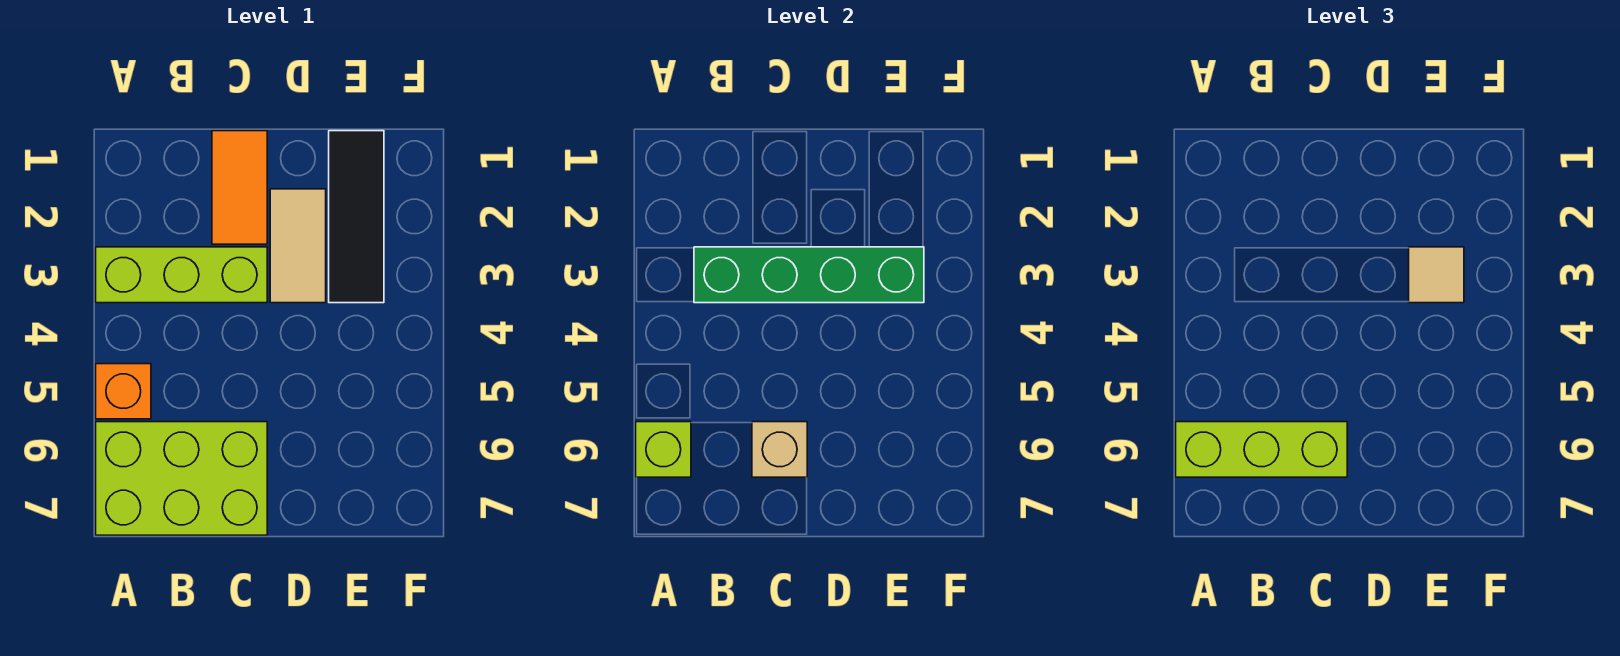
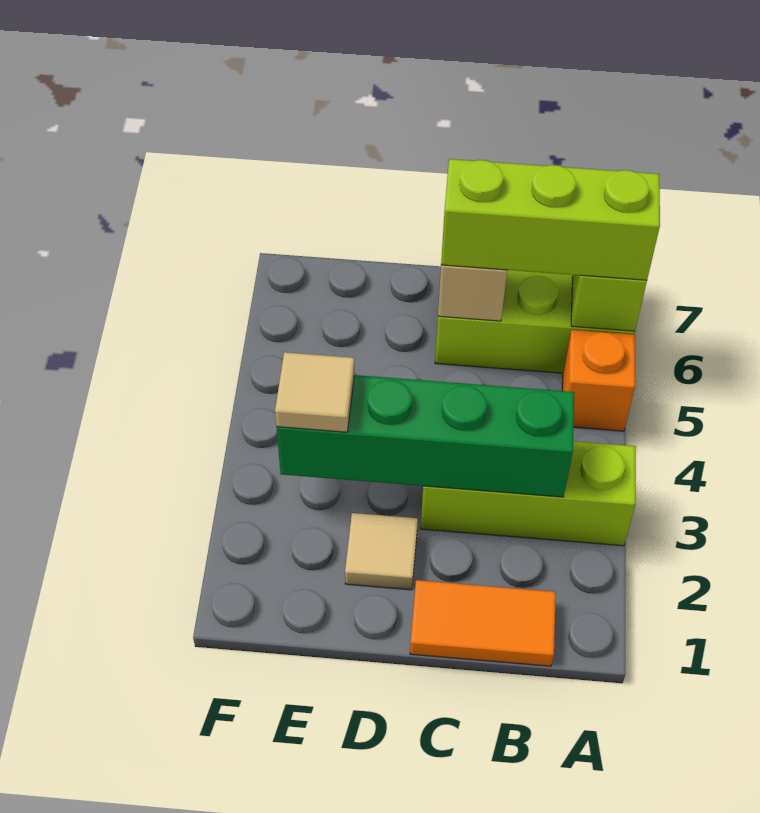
orange tile C1:C2 level 1 -> orange tile B1:C1 level 1
tan tile D2:D3 level 1 -> tan tile D2 level 1
black tile E1:E3 level 1 -> none

